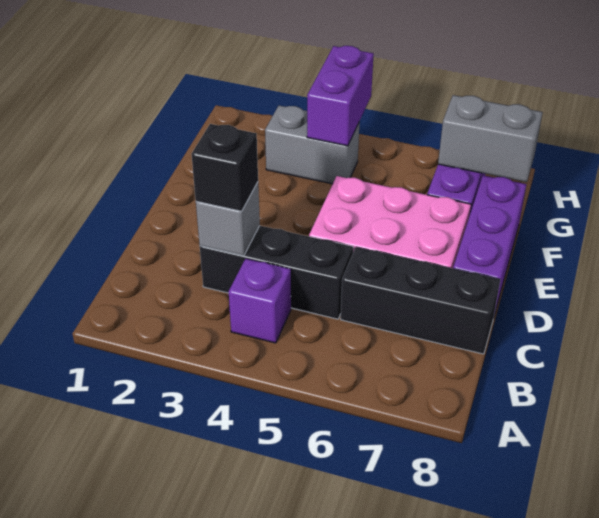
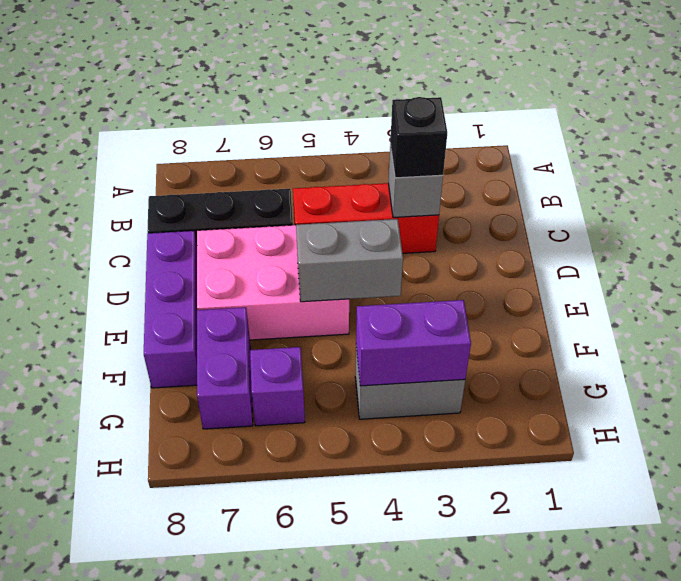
purple brick B4 level 1 -> purple brick G6 level 1
black brick C3:C5 level 1 -> red brick C3:C5 level 1
purple brick G4:H4 level 2 -> purple brick G3:G4 level 2
grey brick G7:G8 level 2 -> grey brick E4:E5 level 2

